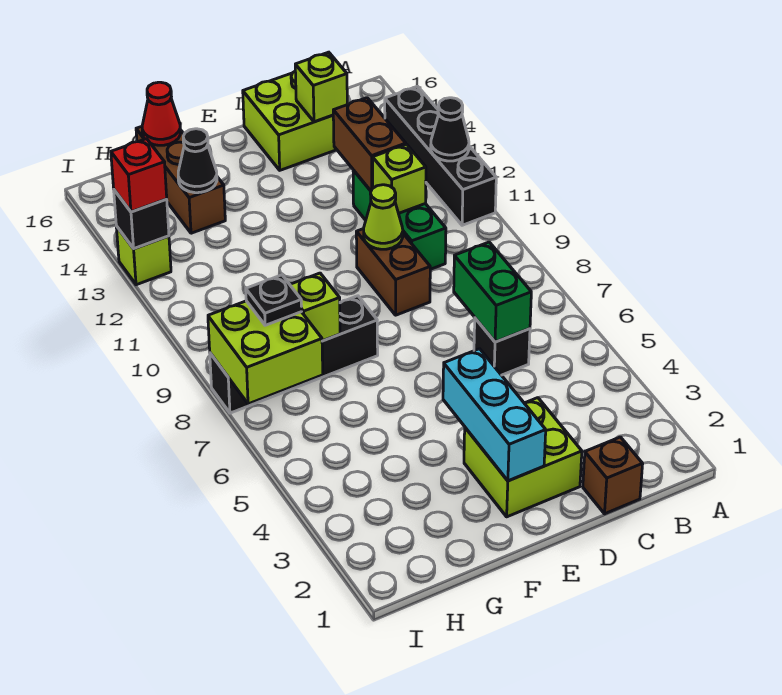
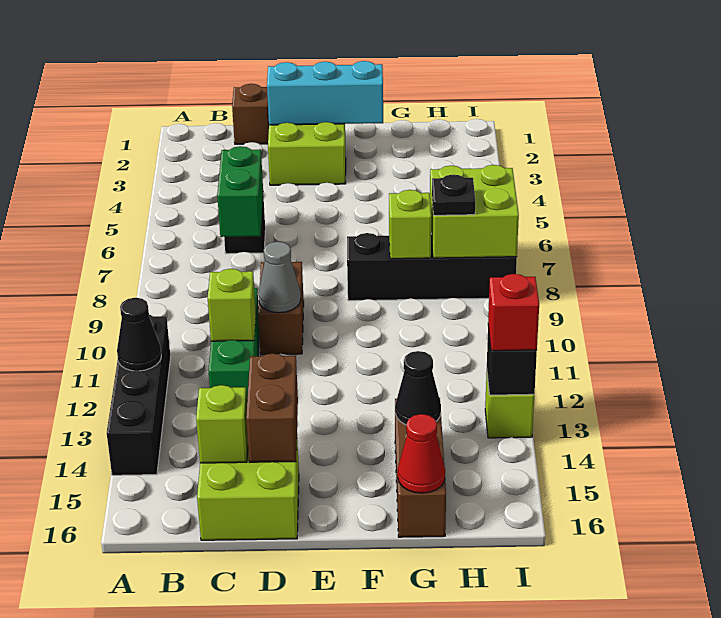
brown brick C12:C13 level 2 -> brown brick D14:D15 level 2
lime cone D10 level 2 -> grey cone D10 level 2
cyan brick E2:E4 level 2 -> cyan brick D2:F2 level 2

